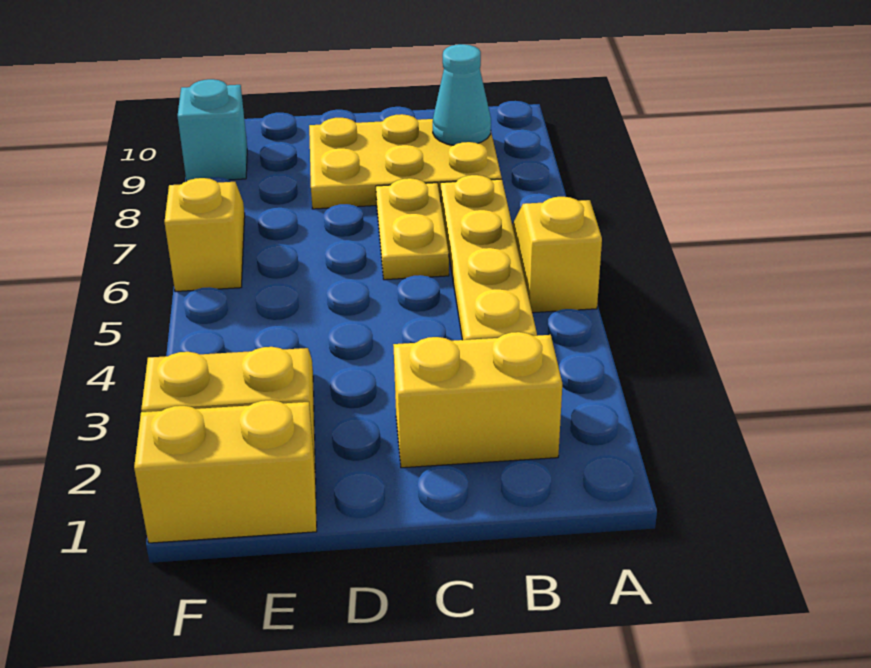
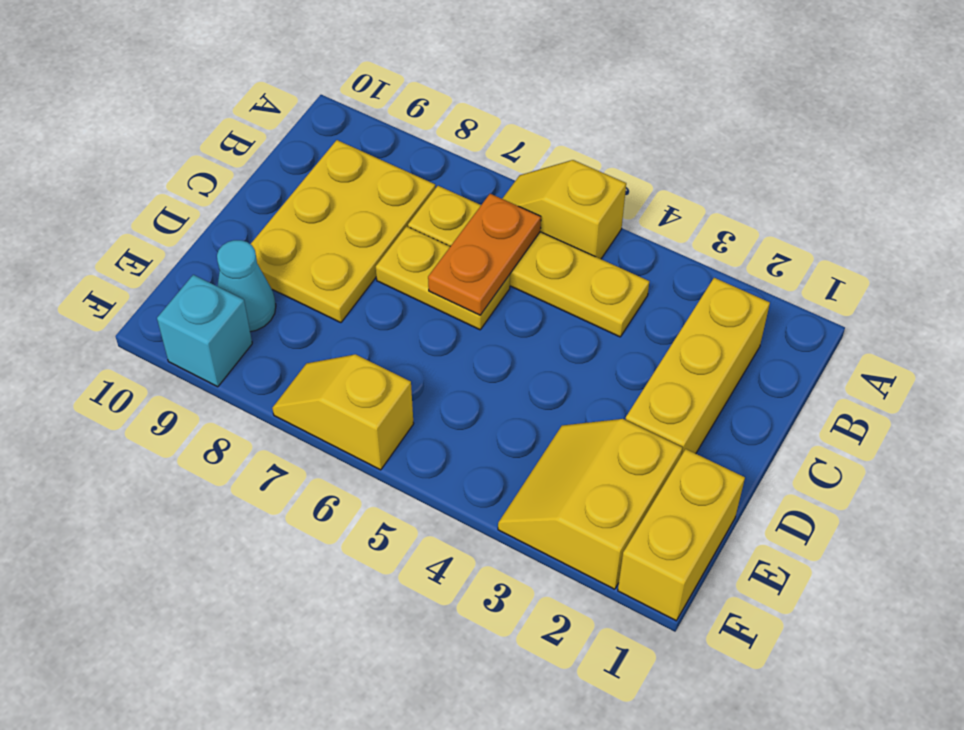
yellow brick B2:C2 level 1 -> yellow brick B2:D2 level 1
none -> orange plate B6:C6 level 2
cyan cone B9 level 2 -> cyan cone E9 level 1

